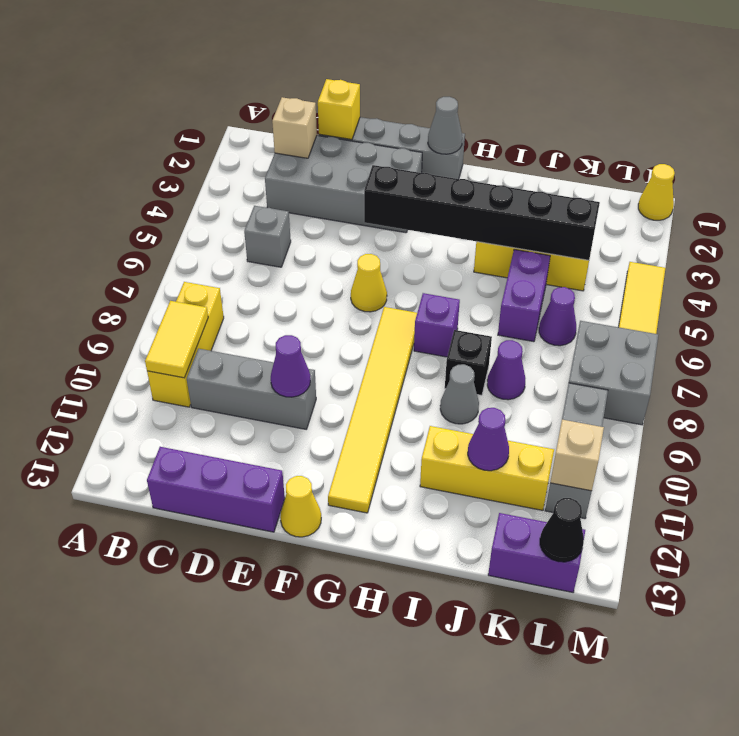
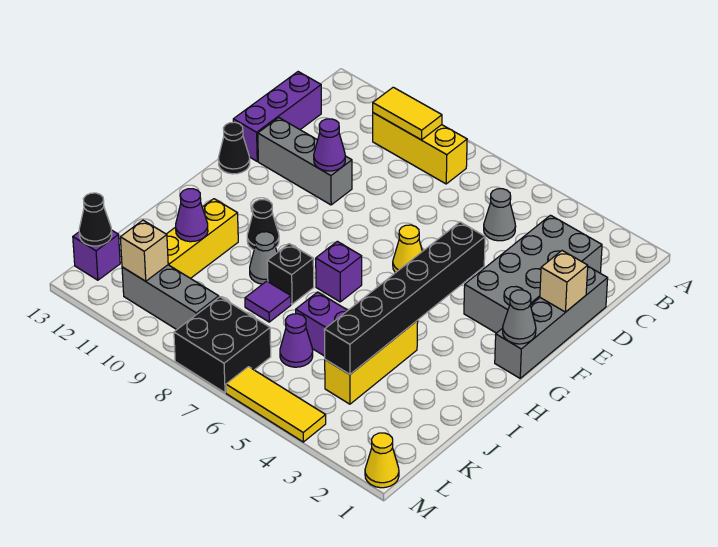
tan brick C2 level 2 -> tan brick E1 level 2
grey brick C5 level 1 -> grey cone C5 level 1
grey brick C10:E10 level 1 -> grey brick E10:E12 level 1
yellow brick D1 level 2 -> none
yellow cone F13 level 1 -> black cone F13 level 1
yellow tile G7:G12 level 1 -> none
none -> black cone H10 level 1
purple cone J8 level 1 -> purple tile J8 level 1
purple brick K13:L13 level 1 -> purple brick L13 level 1
grey brick L7:M8 level 1 -> black brick L7:M8 level 1

